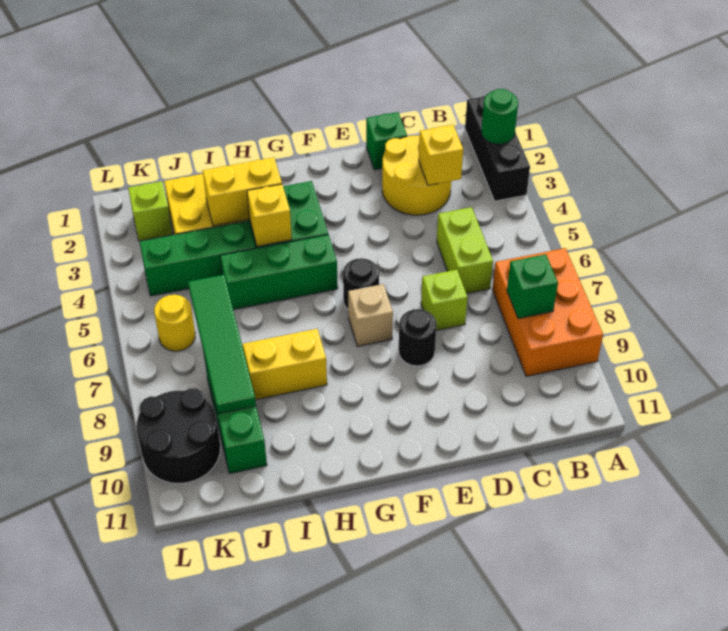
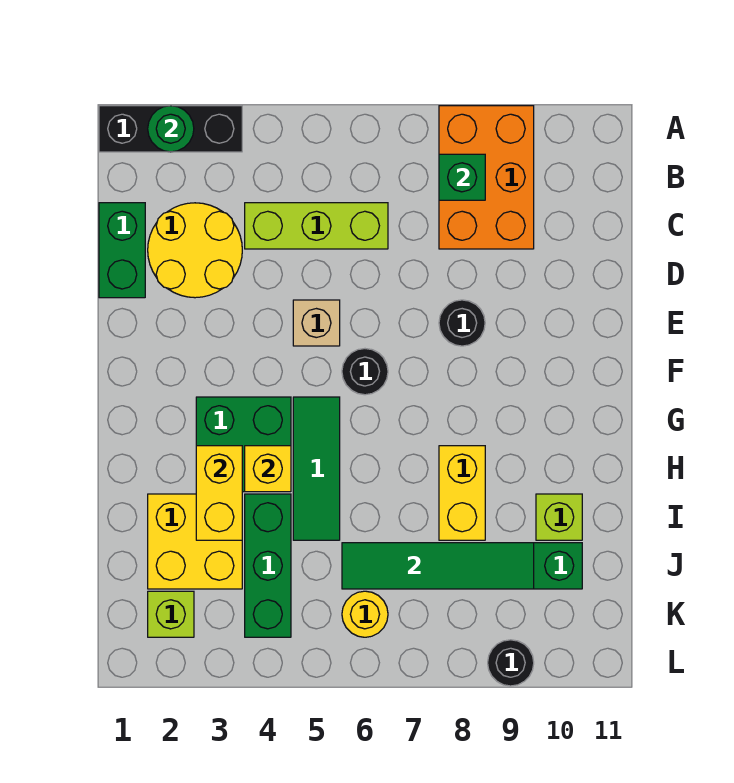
orange brick A7:B9 level 1 -> orange brick A8:C9 level 1
yellow brick C3 level 2 -> none
lime brick C5:C6 level 1 -> lime brick C4:C6 level 1
green brick D1 level 1 -> green brick C1:D1 level 1
lime brick D7 level 1 -> lime brick I10 level 1
tan brick F7 level 1 -> tan brick E5 level 1
green brick G5:I5 level 1 -> green tile G5:I5 level 1
black round brick K9:L10 level 1 -> black round brick L9 level 1

